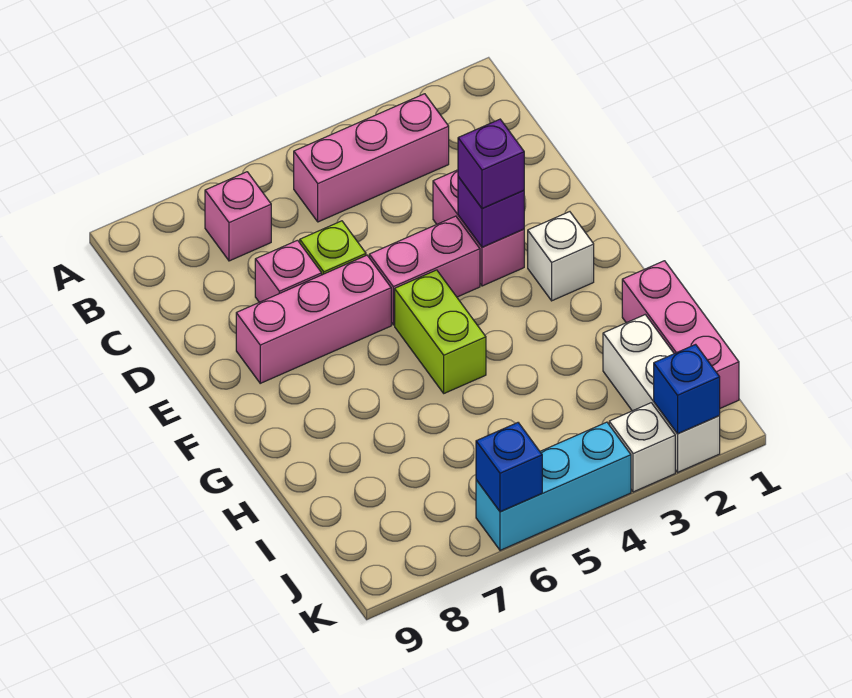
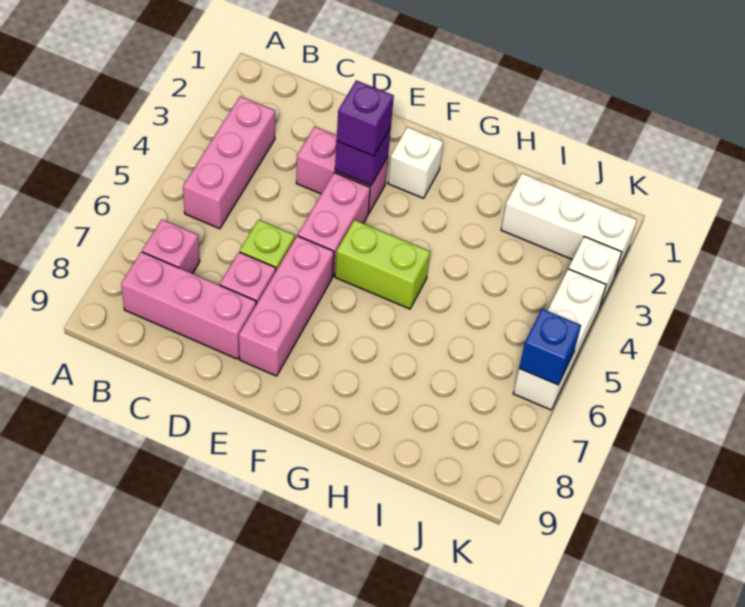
pink brick H1:J1 level 1 -> pink brick B8:D8 level 1
blue brick K2 level 2 -> none
cyan brick K4:K6 level 1 -> white brick K4:K6 level 1

